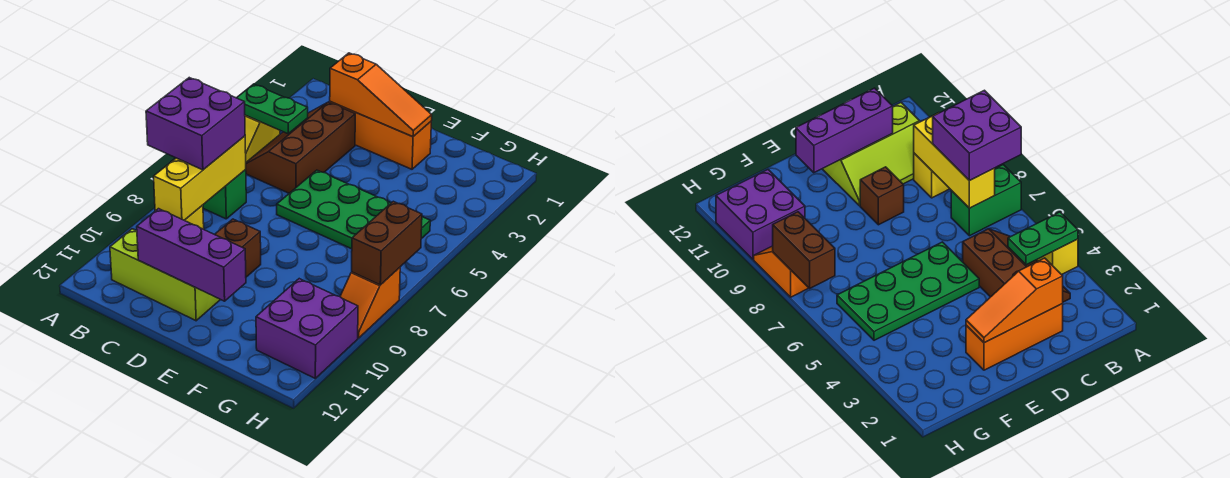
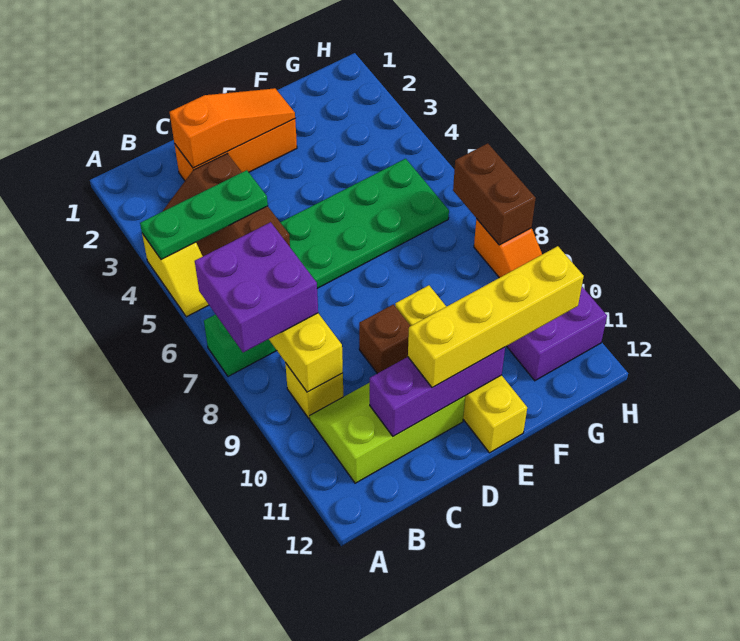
green plate A4:B4 level 2 -> green plate A4:C4 level 2
none -> yellow brick D11:G11 level 3
none -> yellow brick E9:E12 level 1

